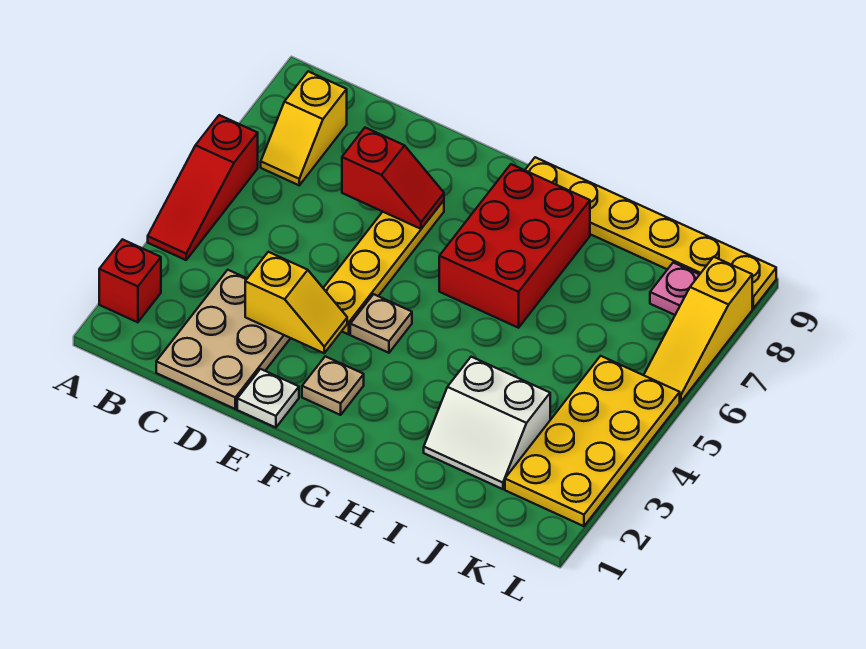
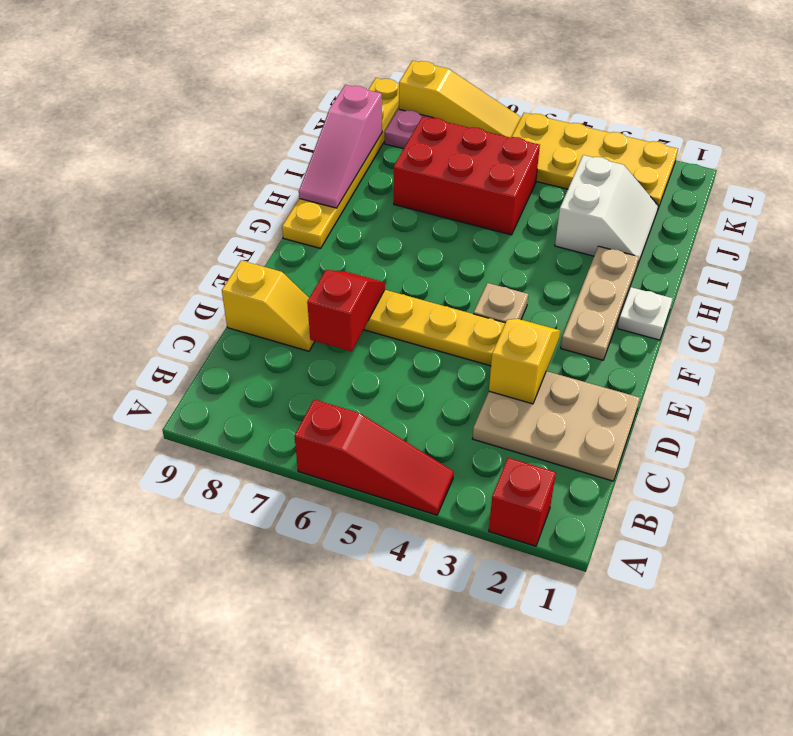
yellow slope B7:B8 level 1 top 8 -> yellow slope D8:D9 level 1 top 9
white plate E1 level 1 -> white plate G1 level 1
tan plate F2 level 1 -> tan plate F2:H2 level 1
red brick G6:H8 level 1 -> red brick I5:J7 level 1
none -> pink slope H9:J9 level 2 top J

